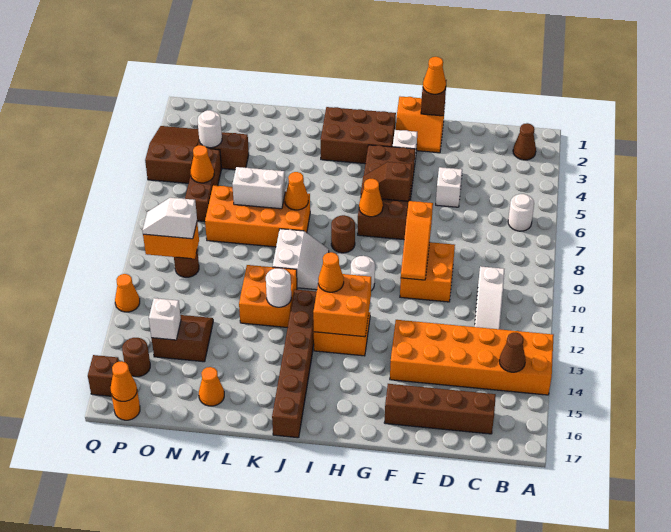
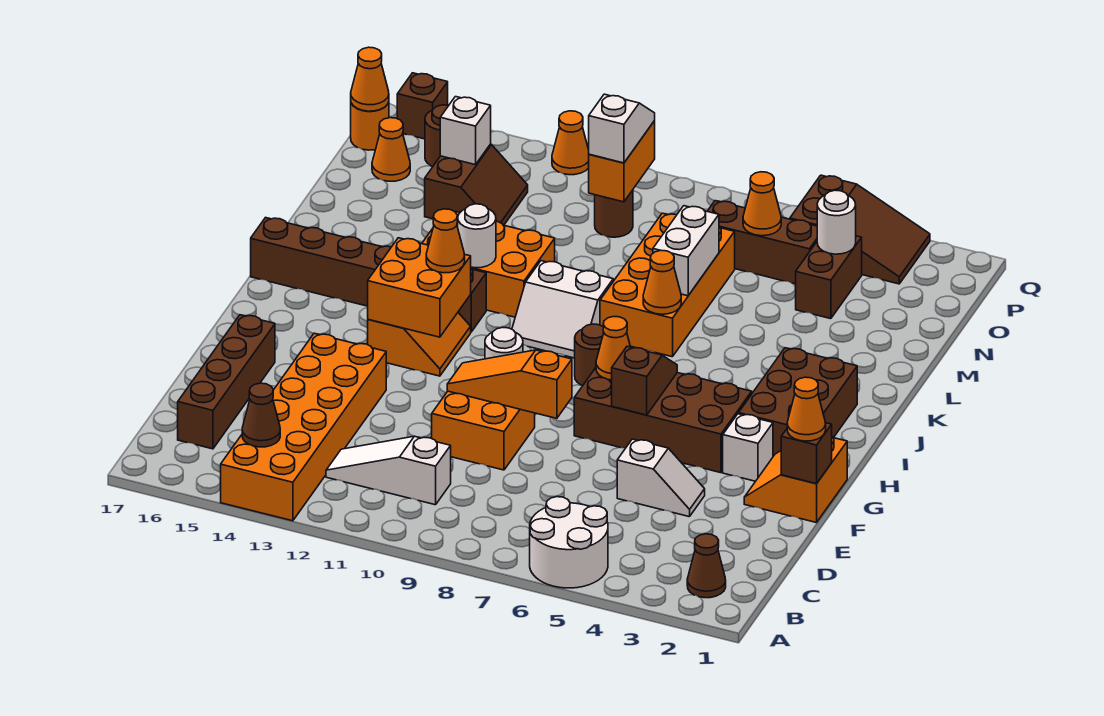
white round brick B6 level 1 -> white round brick A5:B6 level 1
orange brick K11:L12 level 1 -> orange brick K11:L13 level 1
orange cone M16 level 1 -> orange cone O16 level 1

